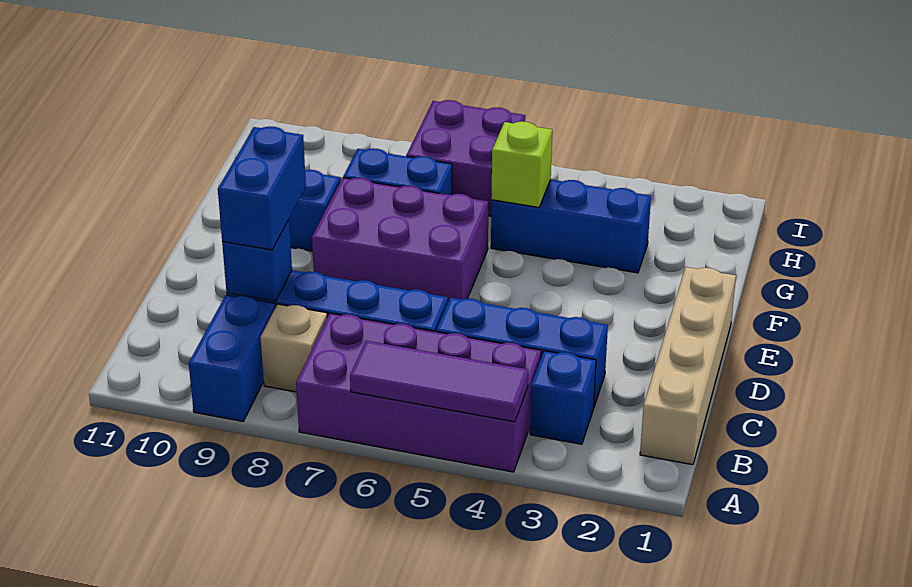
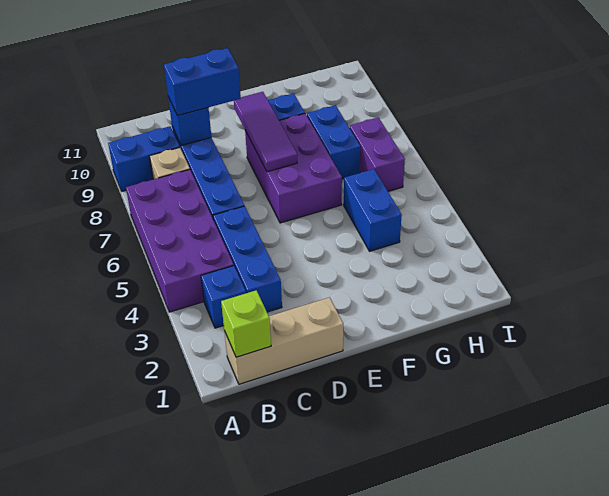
purple tile A4:A6 level 2 -> purple tile E7:E9 level 2
tan brick B1:E1 level 1 -> tan brick B1:D1 level 1
blue brick G3:G5 level 1 -> blue brick G4:G5 level 1
lime brick G5 level 2 -> lime brick B1 level 2
purple brick H6:I7 level 1 -> purple brick H6:H7 level 1

